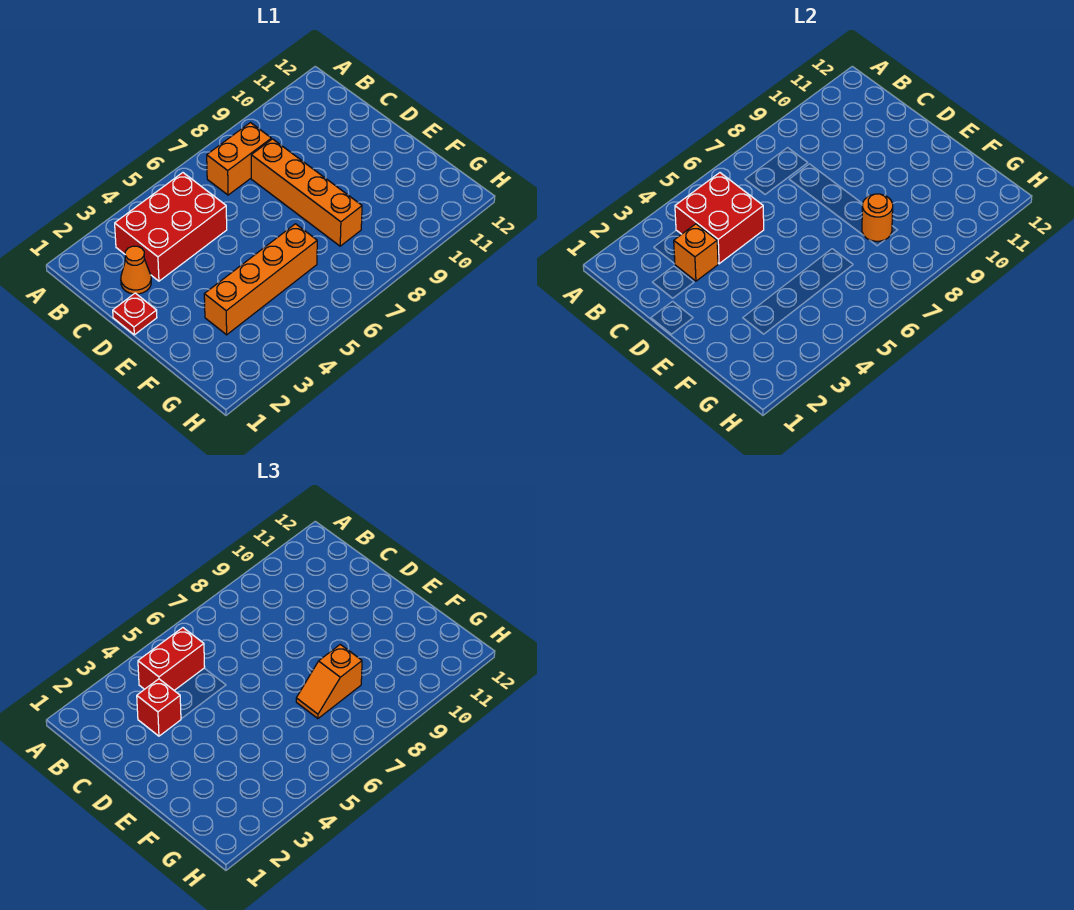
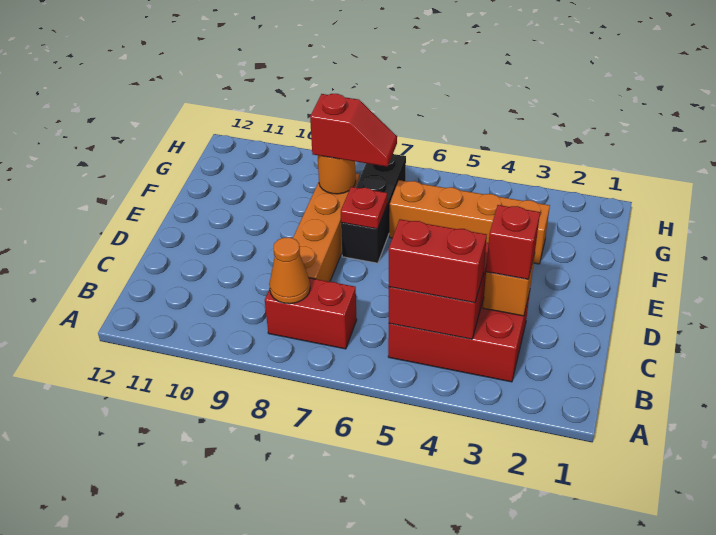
orange brick B7:B8 level 1 -> red brick B7:B8 level 1
orange cone C2 level 1 -> orange cone B8 level 2
red plate D1 level 1 -> red plate E7 level 2
none -> black brick E7:G7 level 1
orange slope F7:F8 level 3 top 8 -> red slope F7:F8 level 3 top 8

